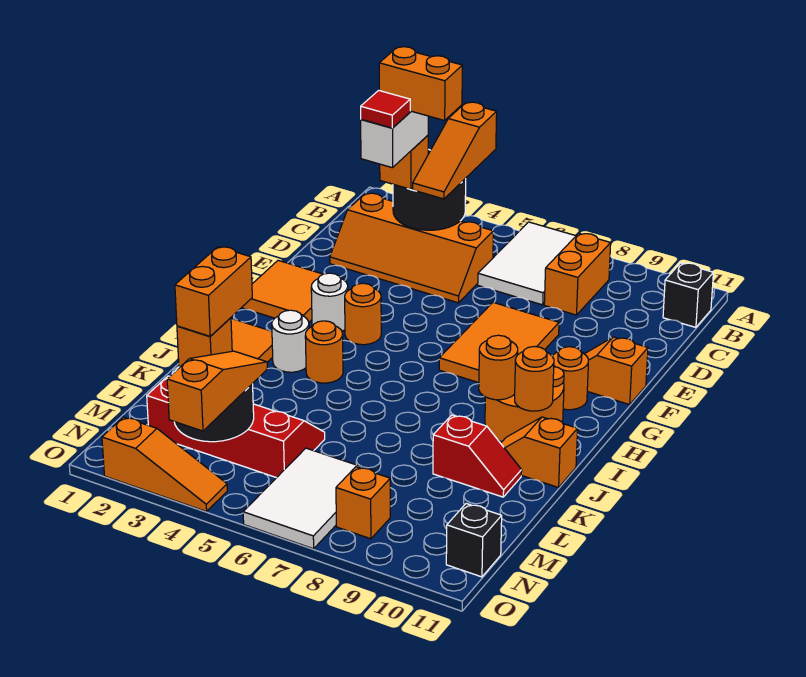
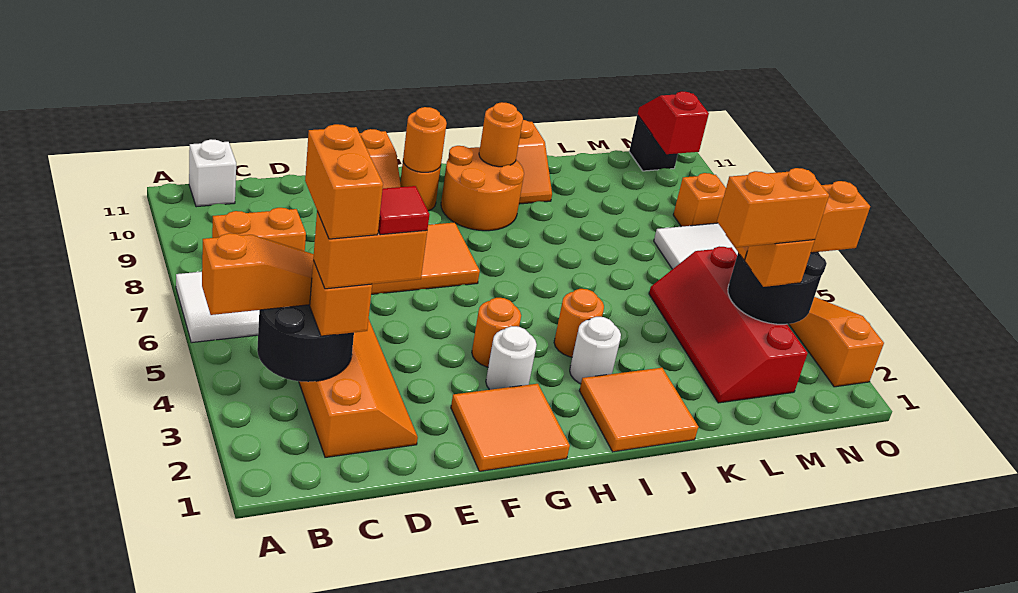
black brick B11 level 1 -> white brick B11 level 1
white brick C3:D3 level 4 -> orange brick C3:D3 level 4
orange round brick I9 level 2 -> orange round brick G10 level 2
red slope K9:K10 level 1 top 9 -> red slope N10:N11 level 2 top 10

